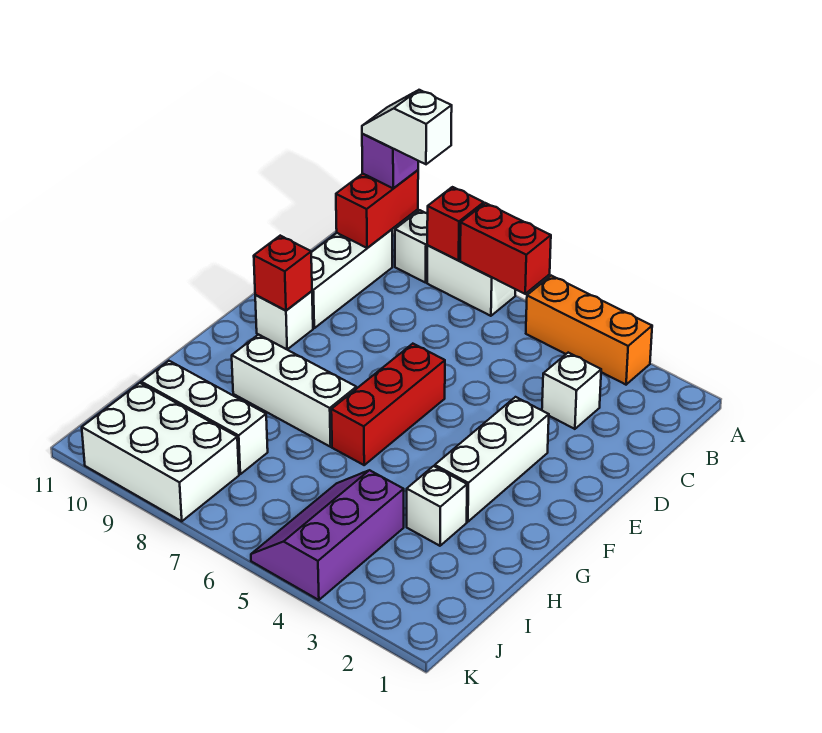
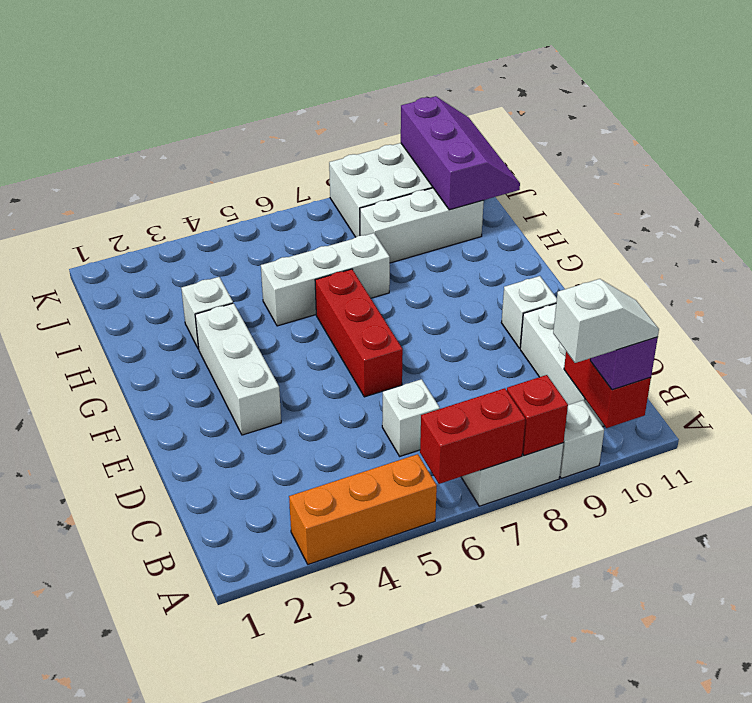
white brick C3 level 1 -> white brick C6 level 1
red brick E10 level 2 -> none
white brick G7:G9 level 1 -> white brick H5:H7 level 1
purple slope I4:K5 level 1 top 4 -> purple slope I10:K11 level 2 top 10

